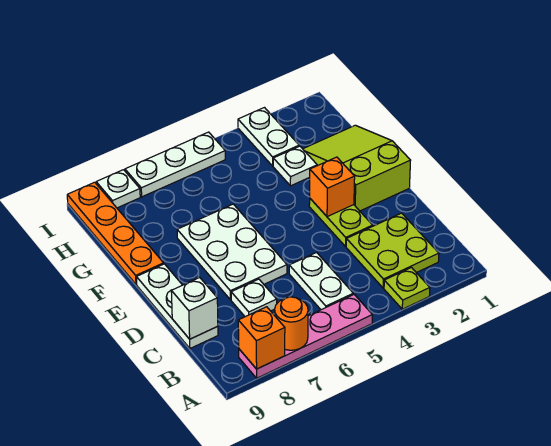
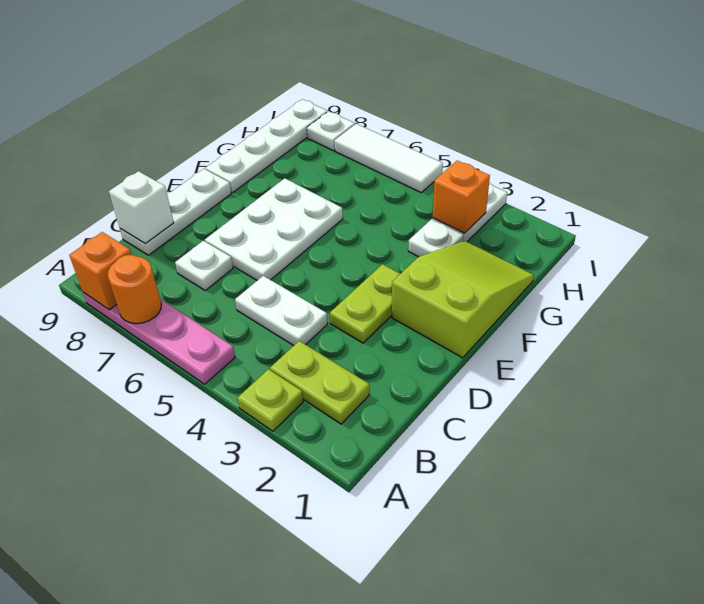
lime plate B2:C3 level 1 -> lime plate B2:B3 level 1
white plate B5:C5 level 1 -> white plate C4:C5 level 1
orange brick E3 level 2 -> orange brick H3 level 2
orange plate F9:I9 level 1 -> white plate F9:I9 level 1
white plate I5:I7 level 1 -> white tile I5:I7 level 1

